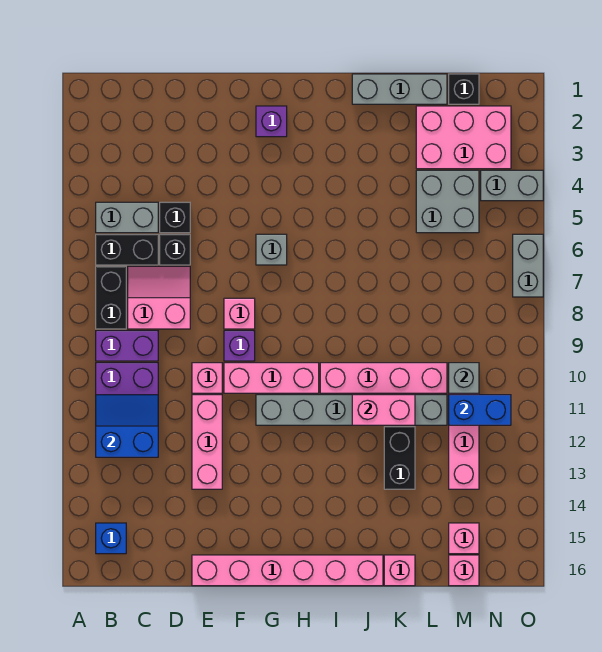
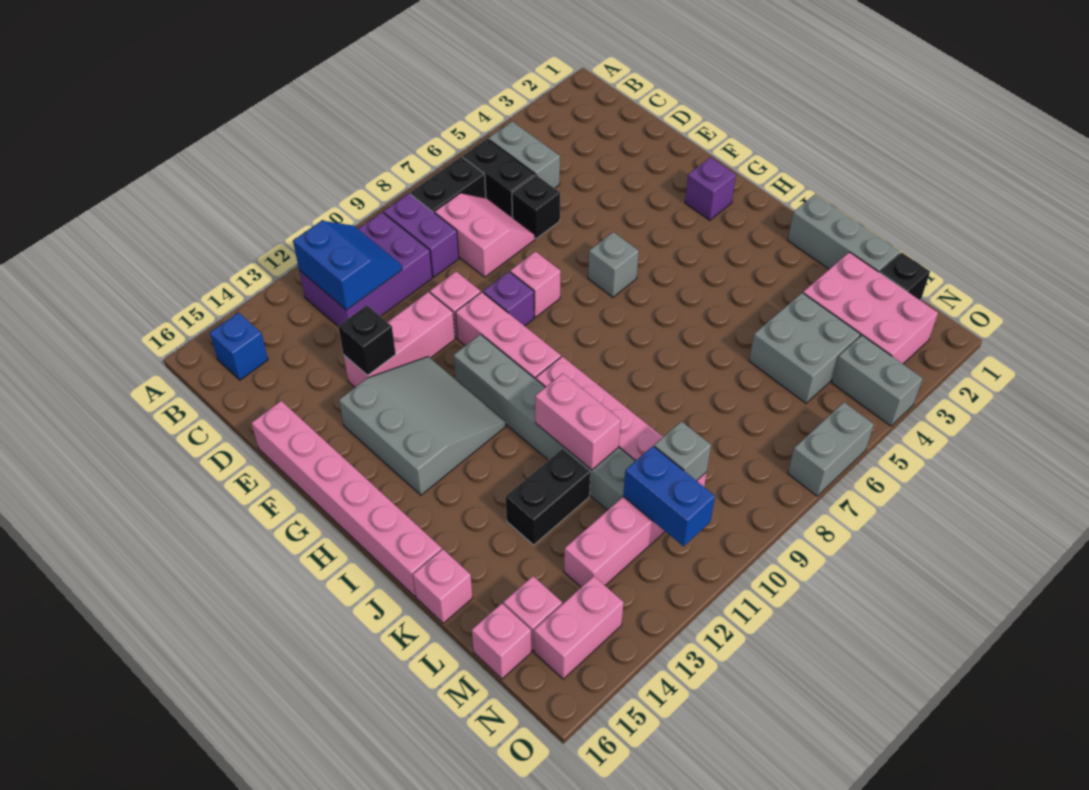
black brick D5 level 1 -> black brick E13 level 2
none -> grey slope F12:H14 level 1 top 14
none -> pink brick N14:N15 level 1

